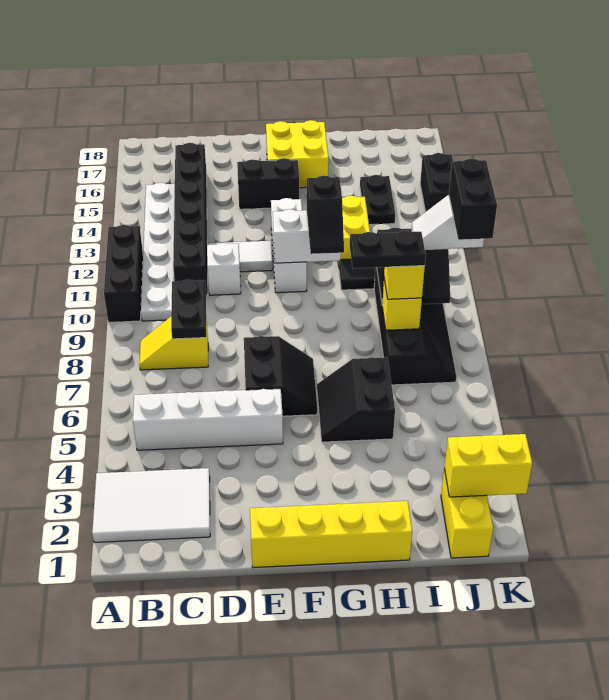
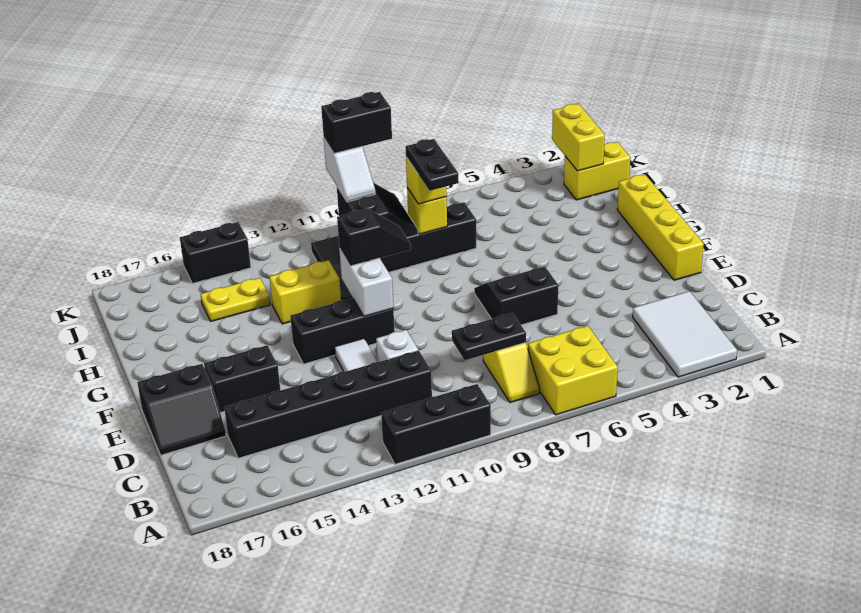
white brick B5:E5 level 1 -> none
white plate B10:B15 level 1 -> none
black brick E15:F15 level 1 -> black brick E15:E16 level 1
white brick F11:F13 level 1 -> black brick F11:F13 level 1
yellow brick F16:G17 level 1 -> yellow brick A6:B7 level 1
black slope G5:H6 level 1 top H -> black slope D17:E18 level 1 top E
black plate I14:I15 level 1 -> yellow plate I14:I15 level 1

